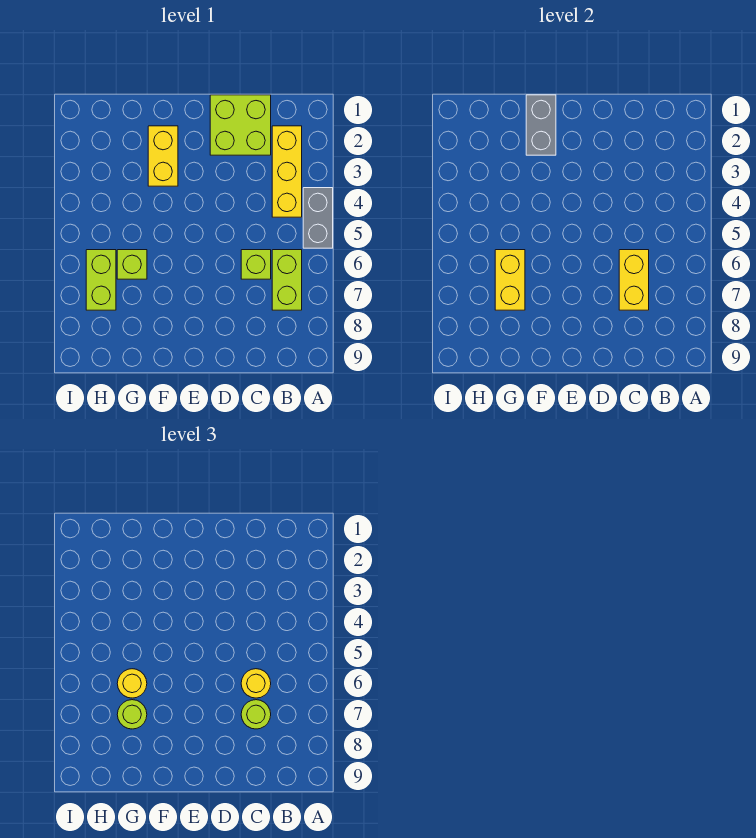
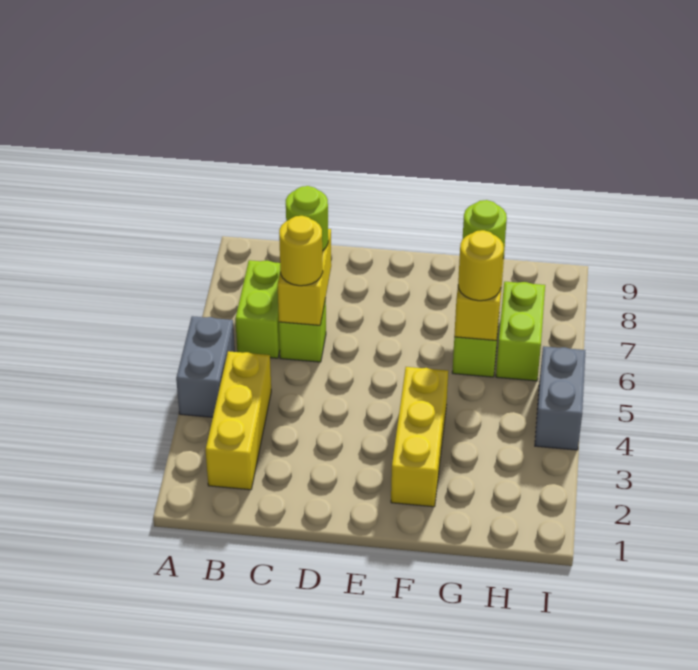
lime brick C1:D2 level 1 -> none
grey brick F1:F2 level 2 -> grey brick I4:I5 level 1
yellow brick F2:F3 level 1 -> yellow brick F2:F4 level 1

